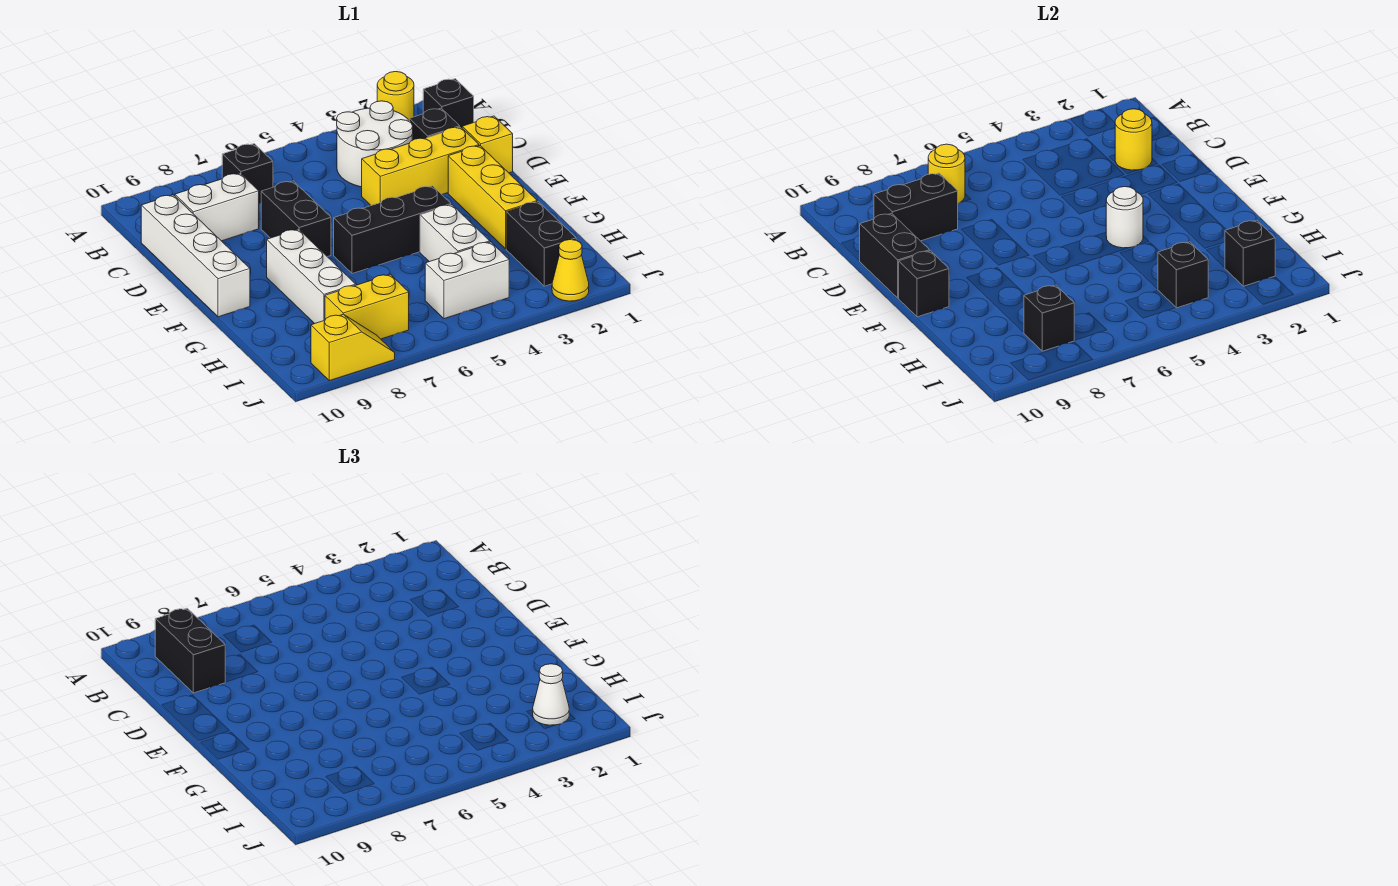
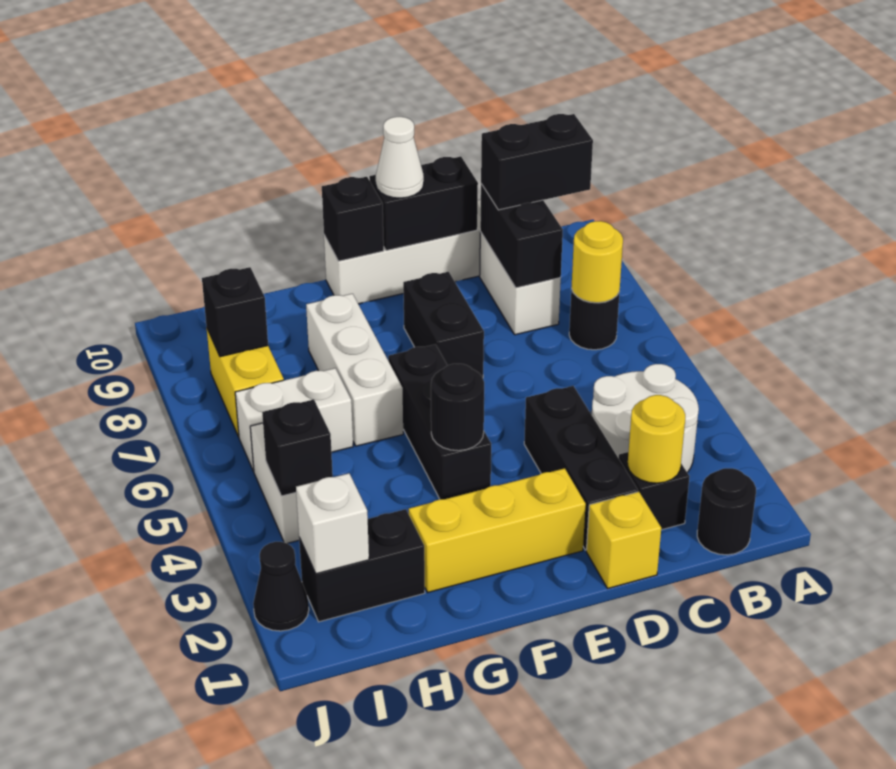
yellow round brick A2 level 1 -> none
black brick B1 level 1 -> black round brick B1 level 1
black brick B7 level 1 -> black round brick B7 level 1
yellow brick D2:D4 level 1 -> black brick D2:D4 level 1
black brick D7:E7 level 1 -> black brick E7:E8 level 1
white round brick F4 level 2 -> black round brick F4 level 2
white brick F8:H8 level 1 -> white brick G6:G8 level 1
white brick G4:H4 level 1 -> white brick H6:I6 level 1
black brick I2 level 2 -> white brick I2 level 2
white cone I2 level 3 -> white cone E10 level 3
yellow cone J2 level 1 -> black cone J2 level 1
yellow slope J8:J9 level 1 top 9 -> none

